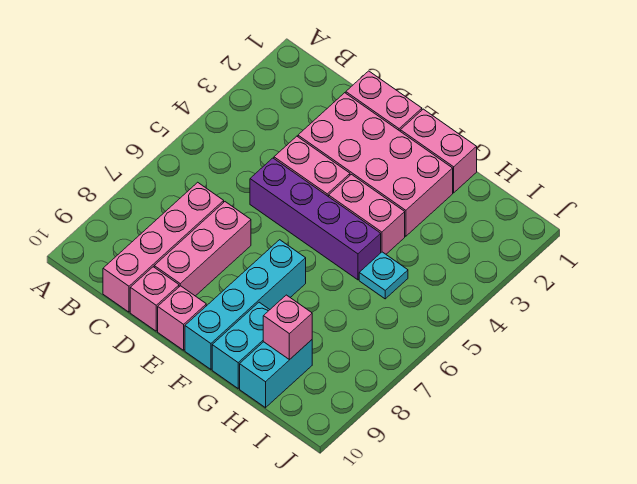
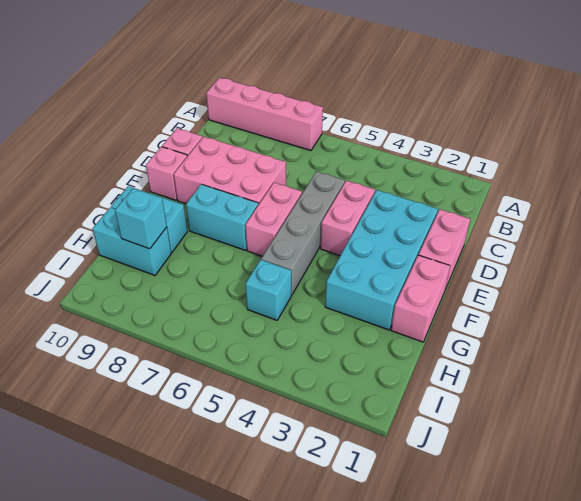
pink brick C7:C10 level 1 -> pink brick A7:A10 level 1
pink brick D2:G3 level 1 -> cyan brick D2:G3 level 1
purple brick D5:G5 level 1 -> grey brick D5:G5 level 1
pink brick D7:D9 level 1 -> pink brick D7:E9 level 1
pink brick F4:G4 level 1 -> pink brick E6:F6 level 1
cyan brick F7:F10 level 1 -> cyan brick F7:F8 level 1
cyan plate H5 level 1 -> cyan brick H5 level 1
pink brick H9 level 2 -> cyan brick H9 level 2

